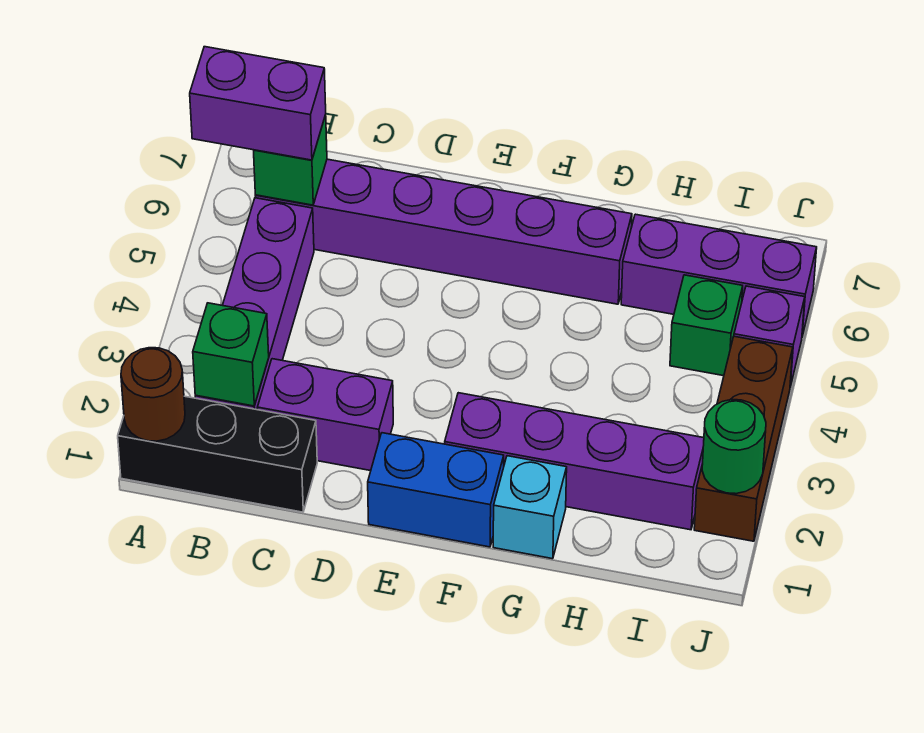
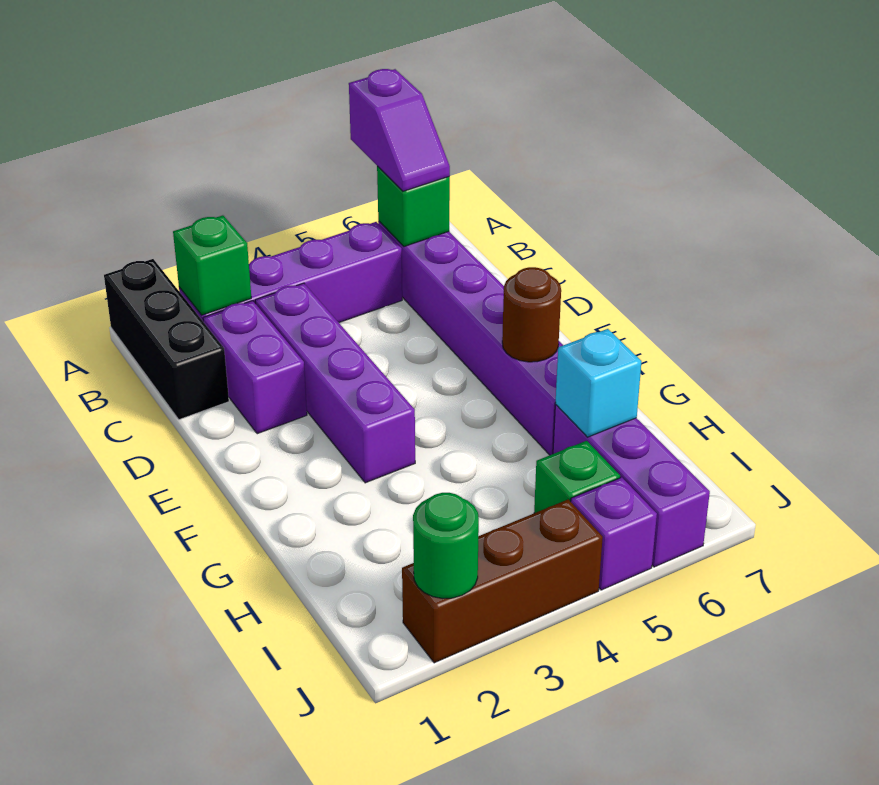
brown round brick A1 level 2 -> brown round brick F6 level 2
purple brick A6:B6 level 3 -> purple slope A6:B6 level 3 top A
blue brick E1:F1 level 1 -> none
purple brick F2:I2 level 1 -> purple brick C3:F3 level 1
cyan brick G1 level 1 -> cyan brick H6 level 2

